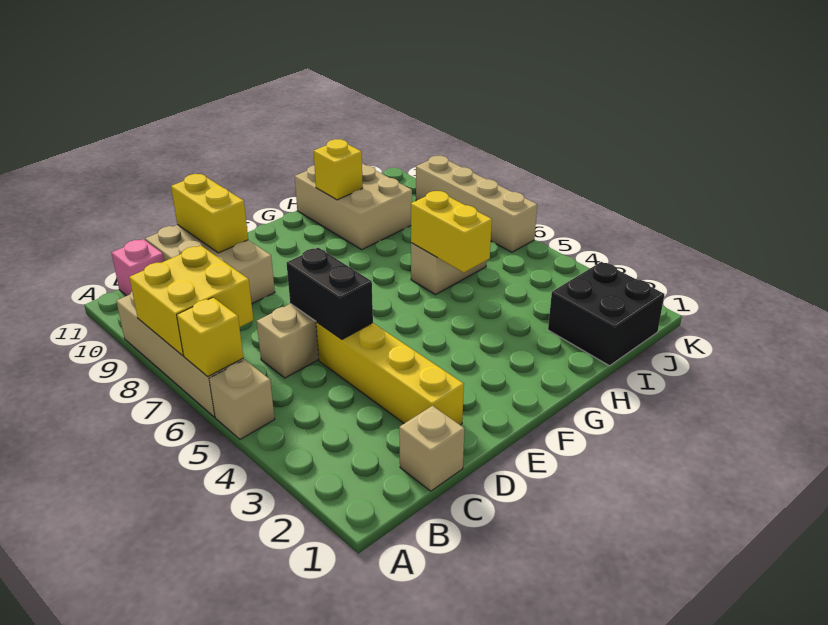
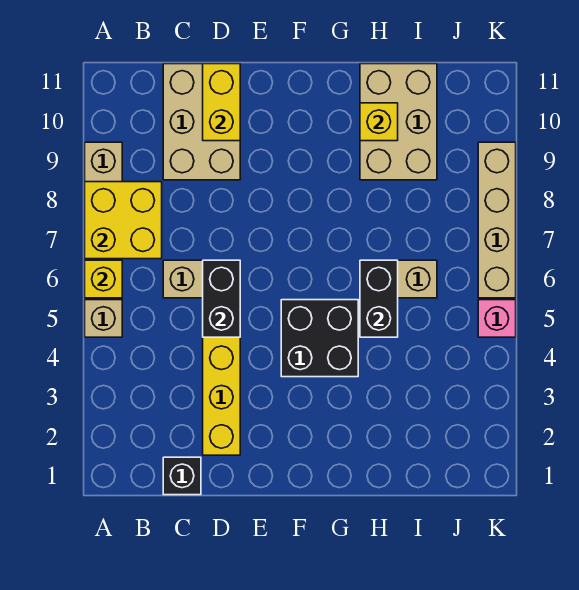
pink brick B11 level 1 -> pink brick K5 level 1
tan brick C1 level 1 -> black brick C1 level 1
yellow brick H5:H6 level 2 -> black brick H5:H6 level 2
black brick I1:J2 level 1 -> black brick F4:G5 level 1

